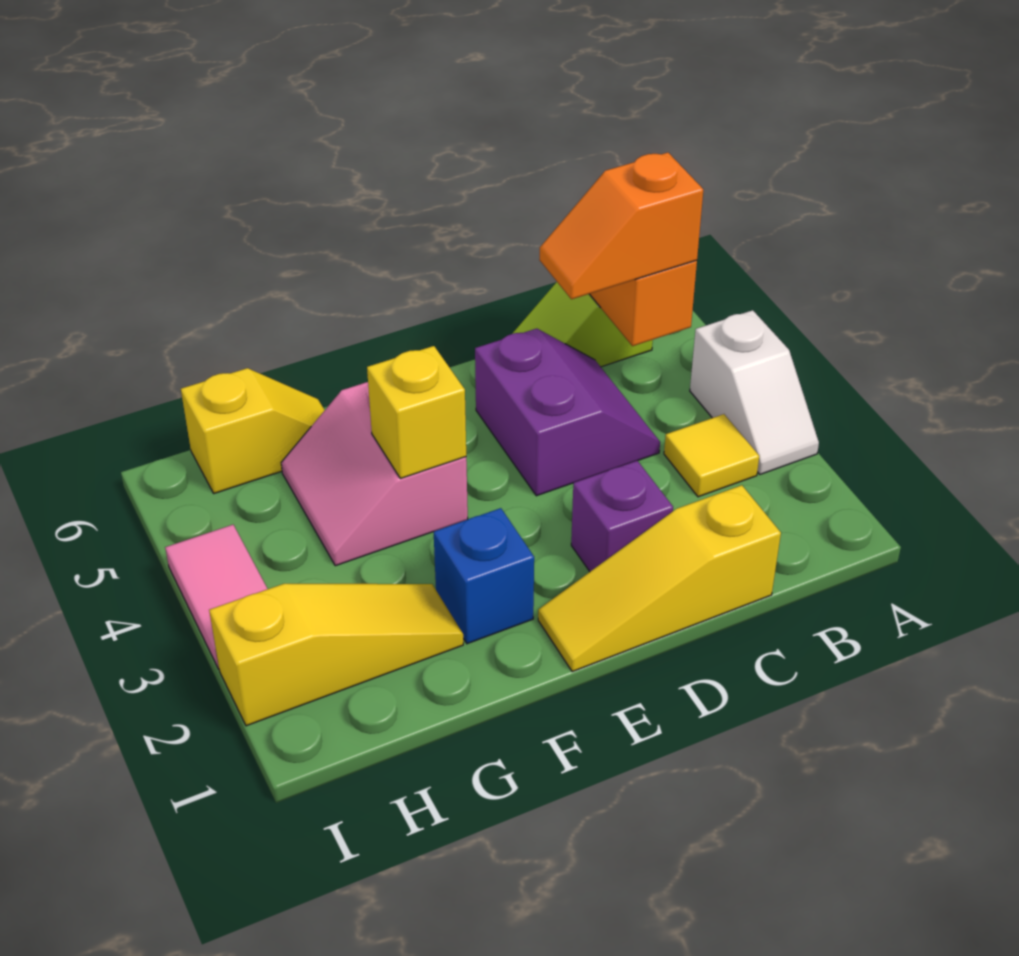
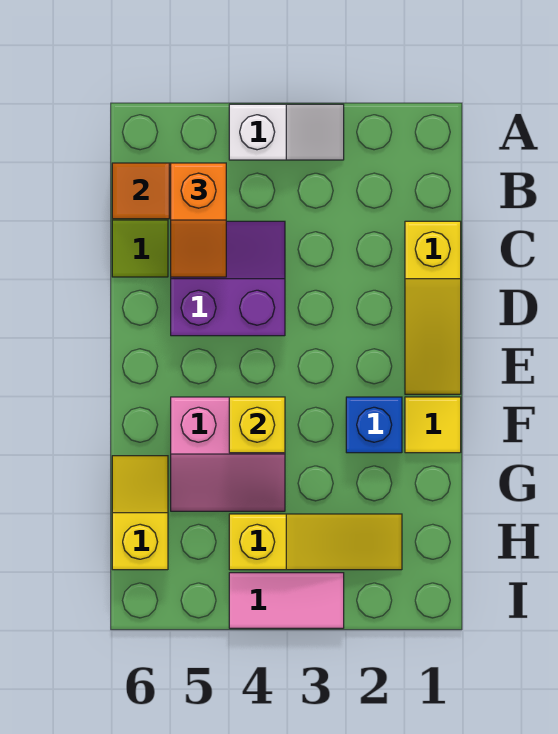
yellow tile B3 level 1 -> yellow tile F1 level 1
purple brick D2 level 1 -> none
yellow slope G2:I2 level 1 top I -> yellow slope H2:H4 level 1 top 4

